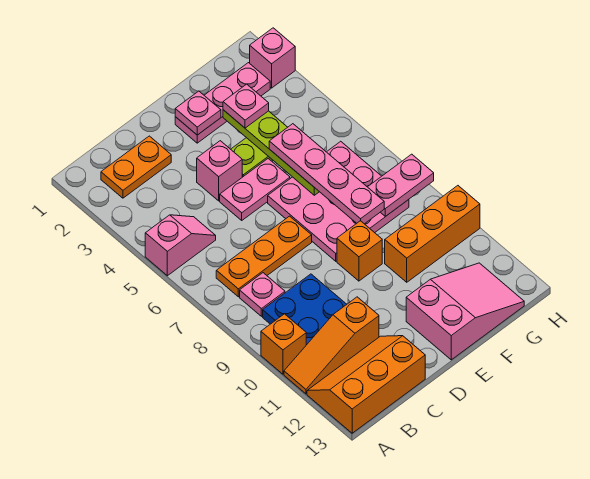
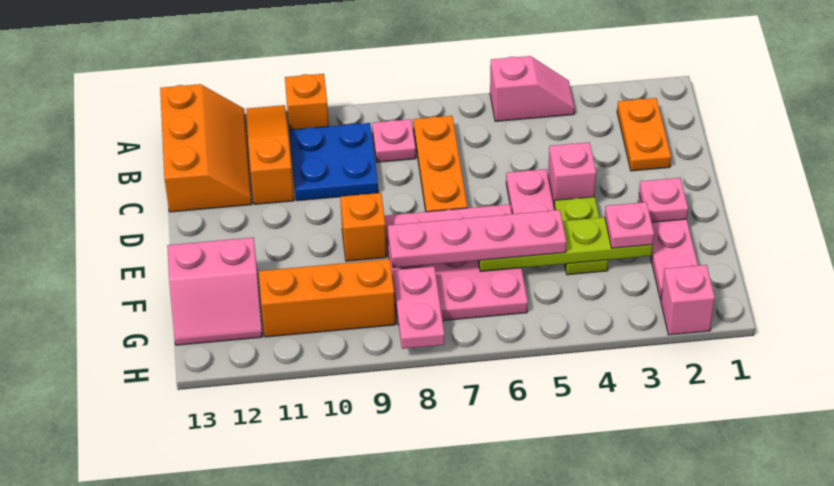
pink slope A5:B5 level 1 top A -> pink slope A4:A5 level 1 top 5
pink slope E12:G13 level 1 top E -> pink slope F12:G13 level 1 top F
orange brick F10:H10 level 1 -> orange brick G9:G11 level 1

